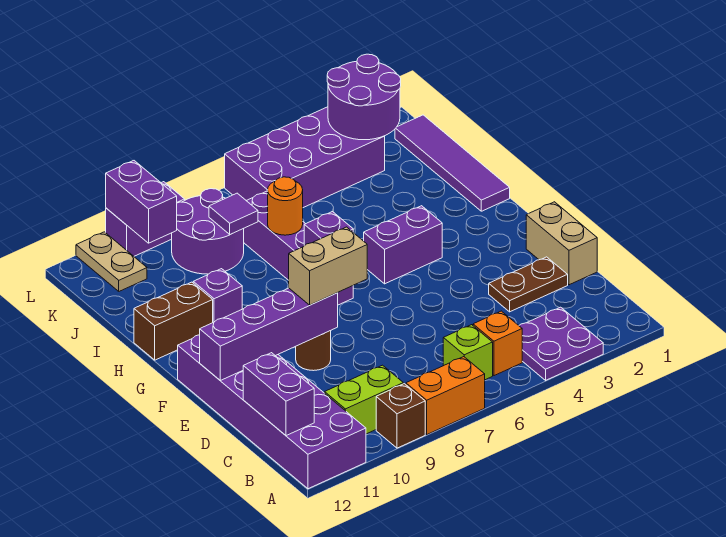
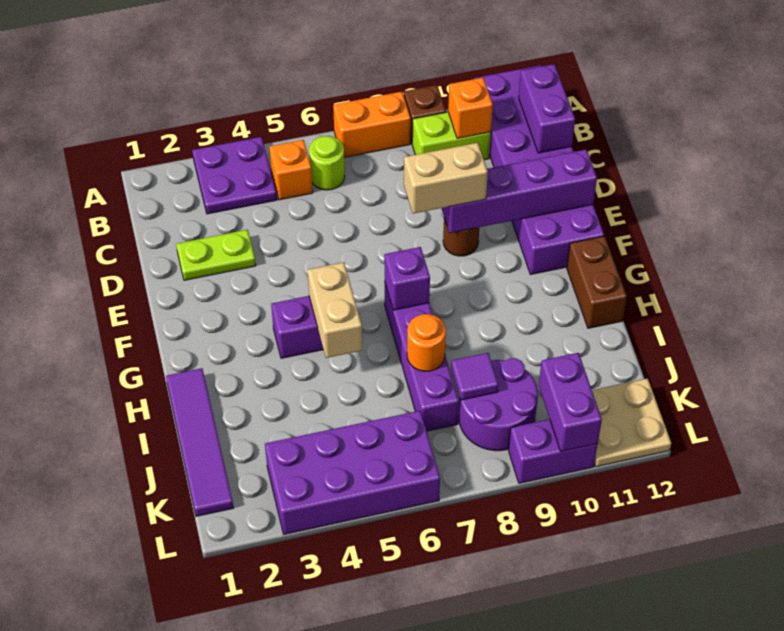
lime brick B6 level 1 -> lime round brick B6 level 1
none -> orange brick B10 level 2
tan brick D1:E1 level 1 -> tan brick G5:H5 level 2
brown plate D2:D3 level 1 -> lime plate D2:D3 level 1
purple brick H10 level 1 -> none
brown brick H11:H12 level 1 -> brown brick G12:H12 level 1
purple round brick K2:L3 level 2 -> none
tan plate K11:L11 level 1 -> tan plate K11:L12 level 1

